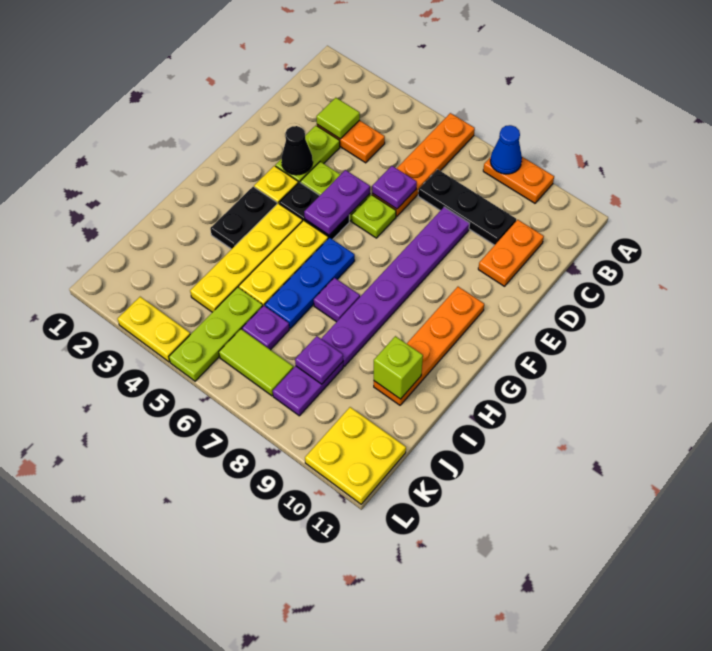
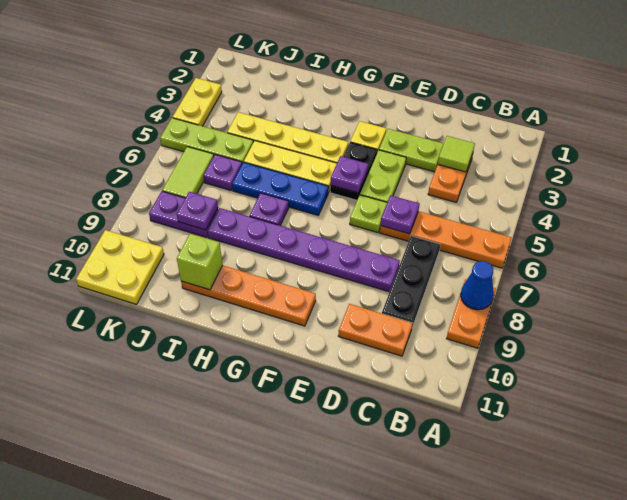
black cone E3 level 2 -> none
purple plate E5:F5 level 2 -> purple plate F5 level 2
black plate G3:H3 level 1 -> none

